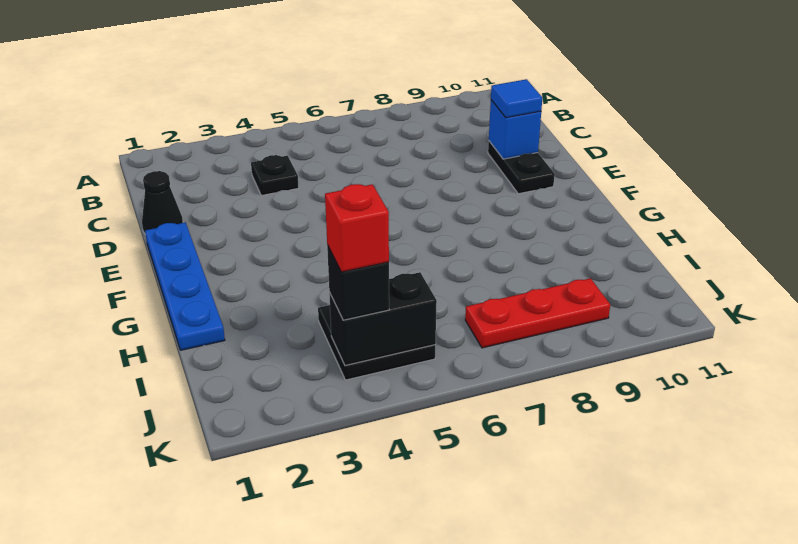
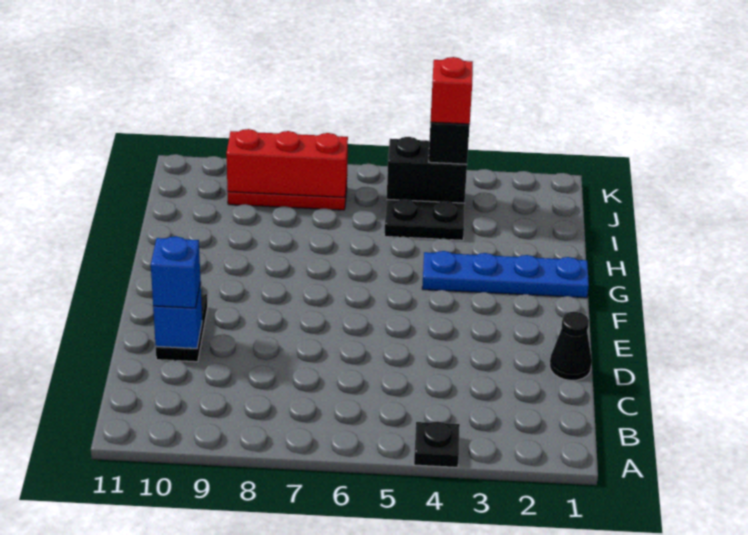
black plate C4 level 1 -> black plate A4 level 1
blue tile D10 level 3 -> blue brick D10 level 3
blue plate E1:H1 level 1 -> blue plate G1:G4 level 1
none -> red brick J7:J9 level 2

